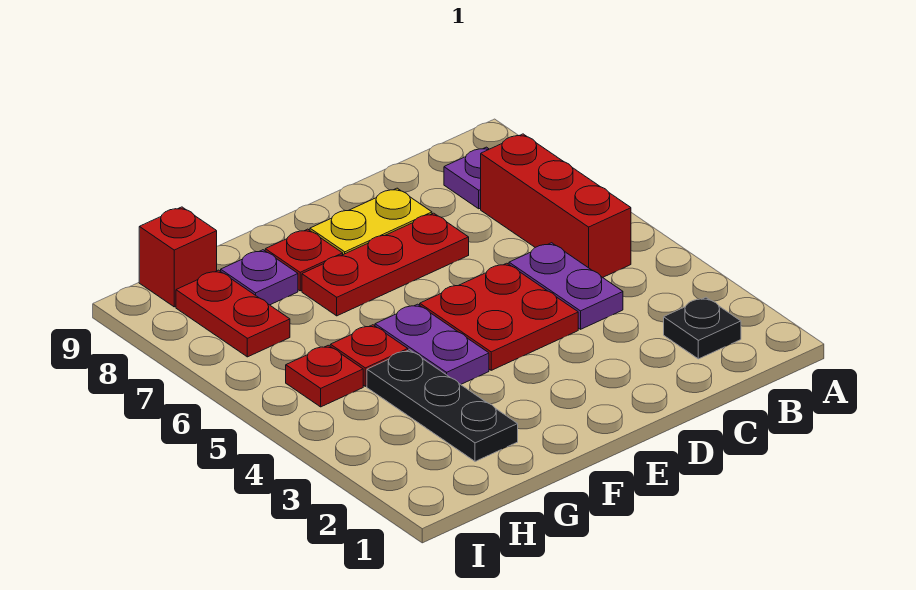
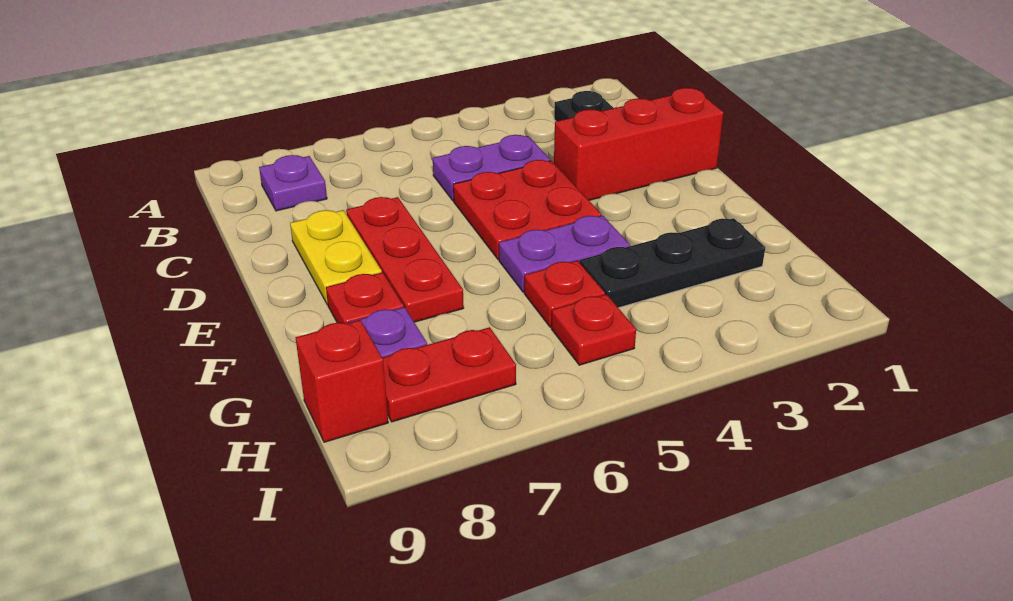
red brick B5:B7 level 1 -> red brick D1:D3 level 1

